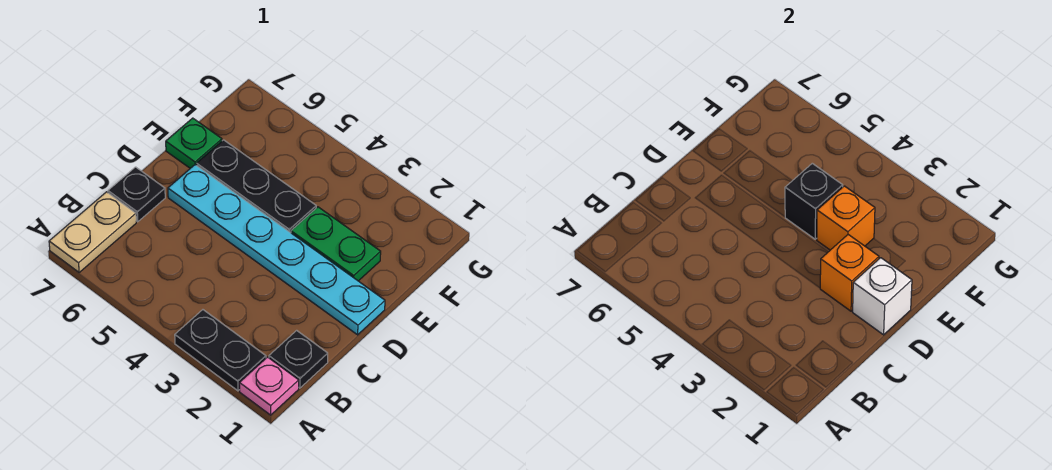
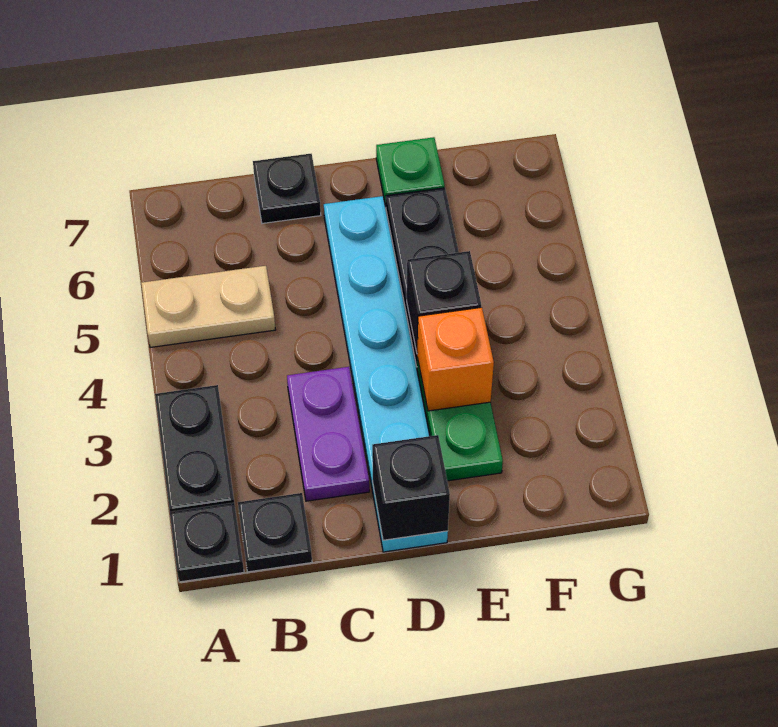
pink plate A1 level 1 -> black plate A1 level 1
tan plate A7:B7 level 1 -> tan plate A5:B5 level 1
none -> purple plate C2:C3 level 1
white brick D1 level 2 -> black brick D1 level 2
orange brick D2 level 2 -> none

